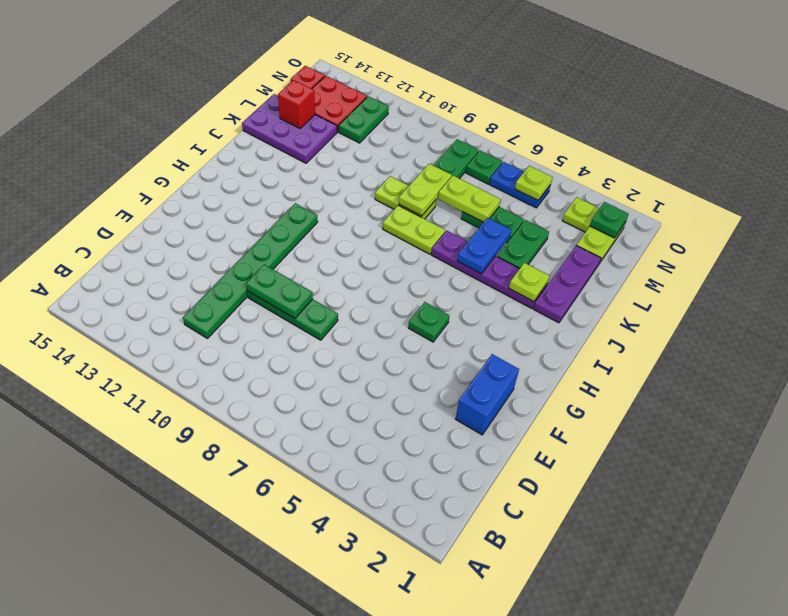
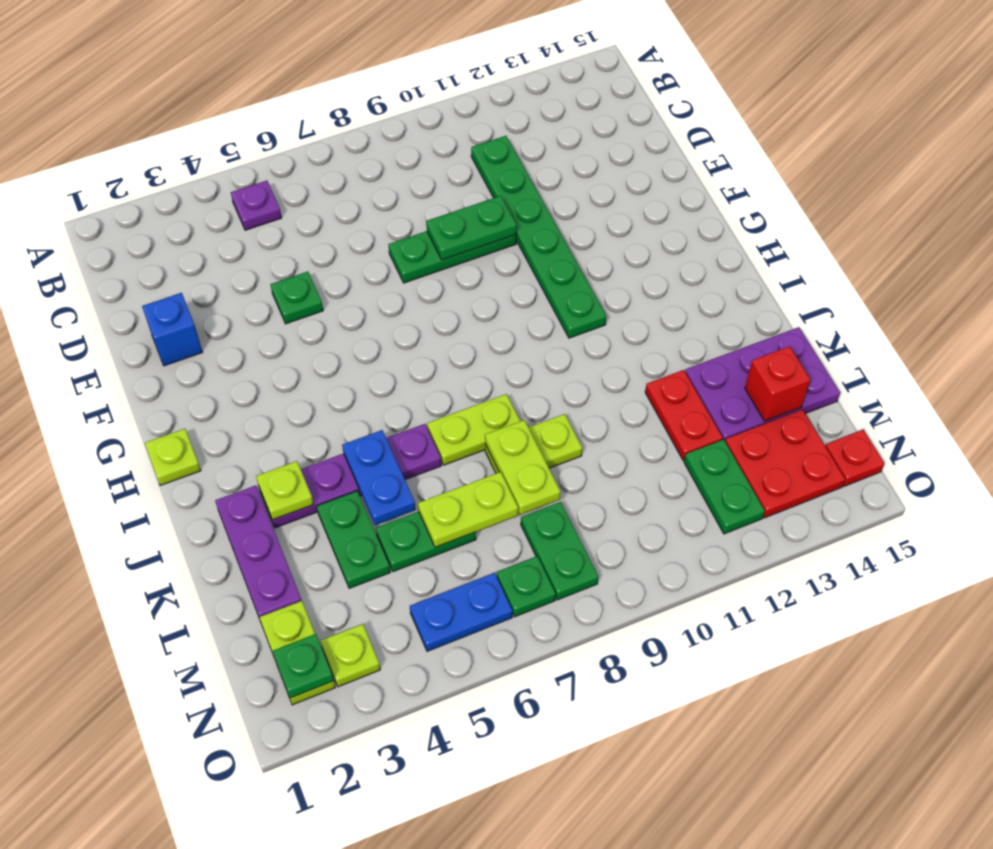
none -> purple plate B5 level 1
blue brick E2:F2 level 1 -> blue brick E2 level 1
green plate G5 level 1 -> green plate E5 level 1
none -> red plate K12:L12 level 1
lime plate N5 level 2 -> lime plate H1 level 1

